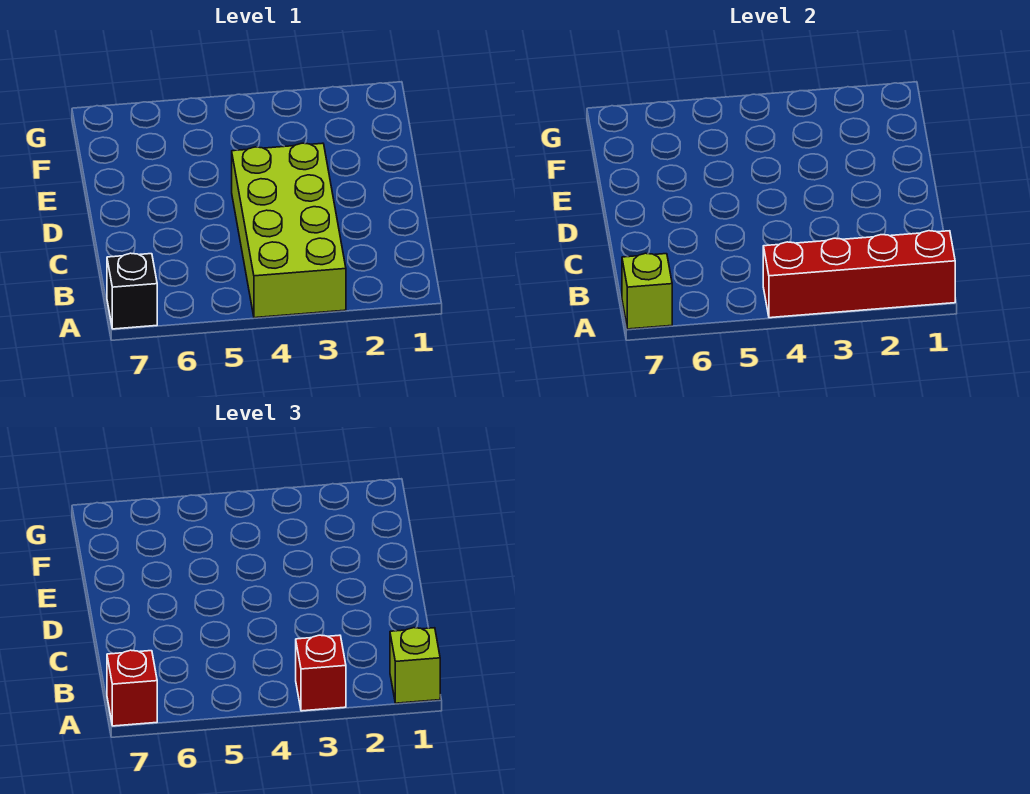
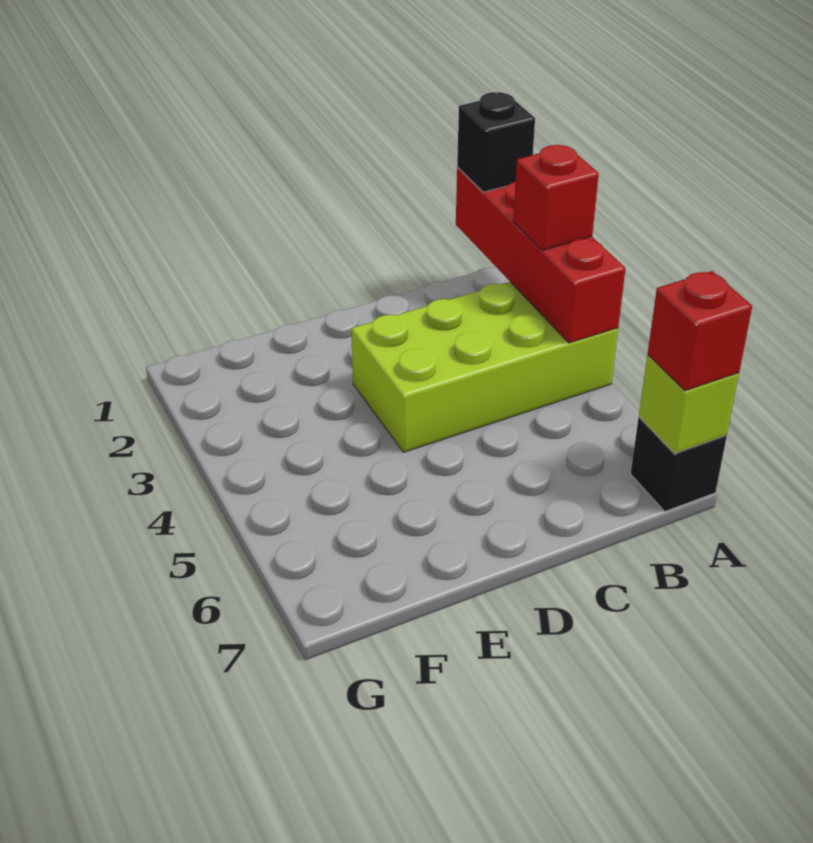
lime brick A1 level 3 -> black brick A1 level 3

